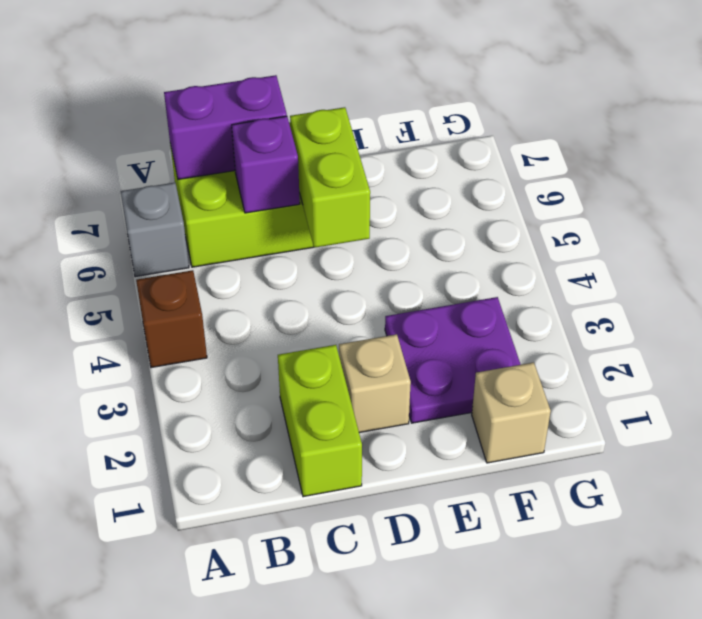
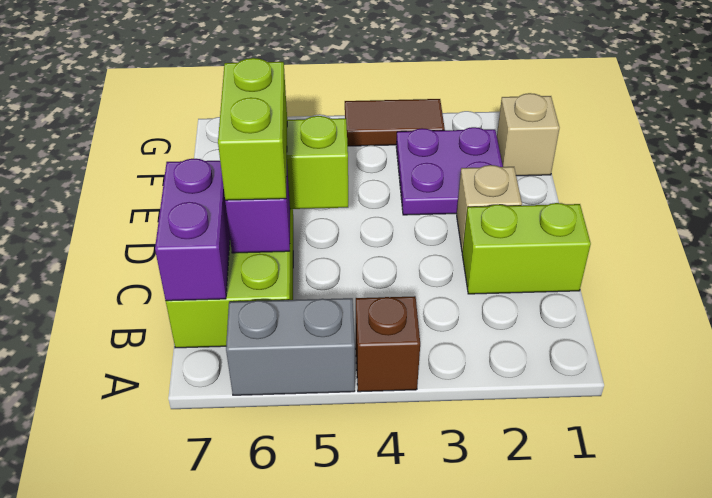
grey brick A6 level 1 -> grey brick A5:A6 level 1
none -> lime brick C6:D6 level 3
none -> brown tile G3:G4 level 1

